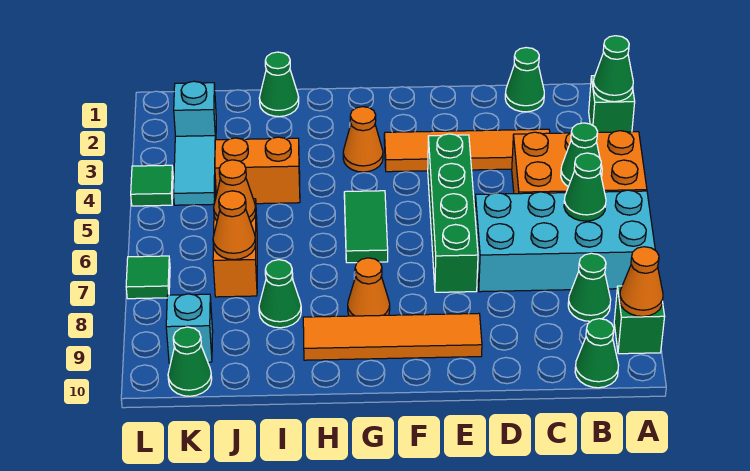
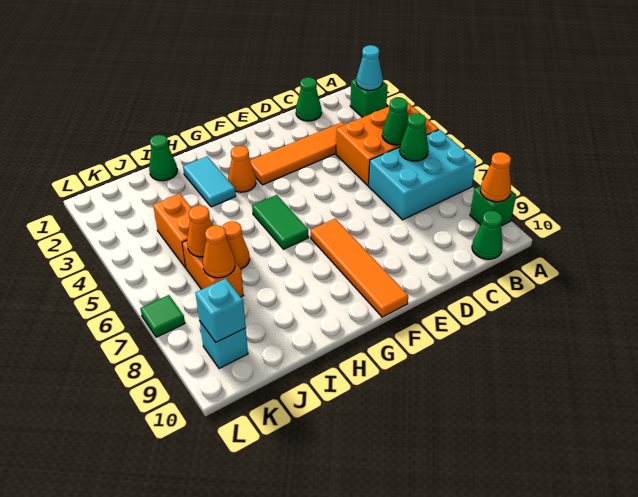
green cone A2 level 2 -> cyan cone A2 level 2
cyan brick A6:D7 level 1 -> cyan brick A6:C7 level 1
green cone B8 level 1 -> none
green brick E4:E7 level 1 -> none
orange tile E9:H9 level 1 -> orange tile F7:F10 level 1
orange cone G8 level 1 -> orange cone I6 level 1
orange brick I4:J4 level 1 -> orange brick J4:J5 level 1
green cone I8 level 1 -> none
cyan brick K2 level 1 -> cyan brick K9 level 2
cyan tile K3:K4 level 1 -> cyan tile H2:H3 level 1
green cone K10 level 1 -> none
green tile L4 level 1 -> none

